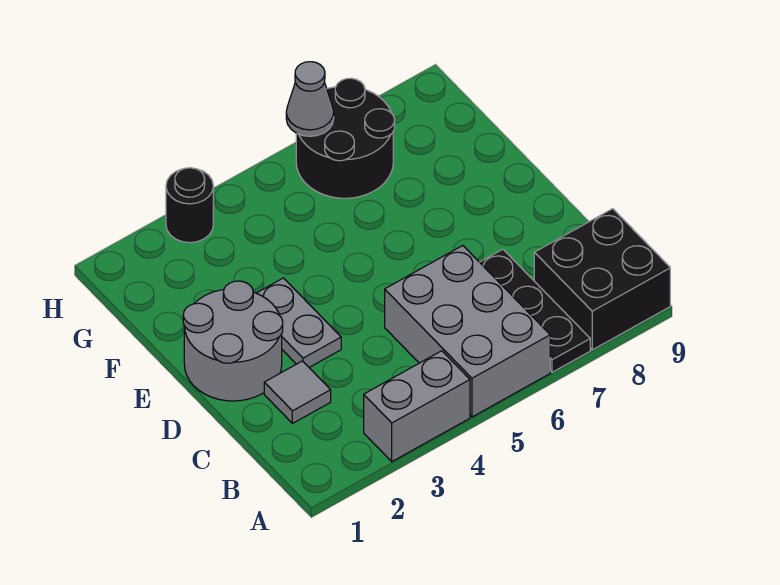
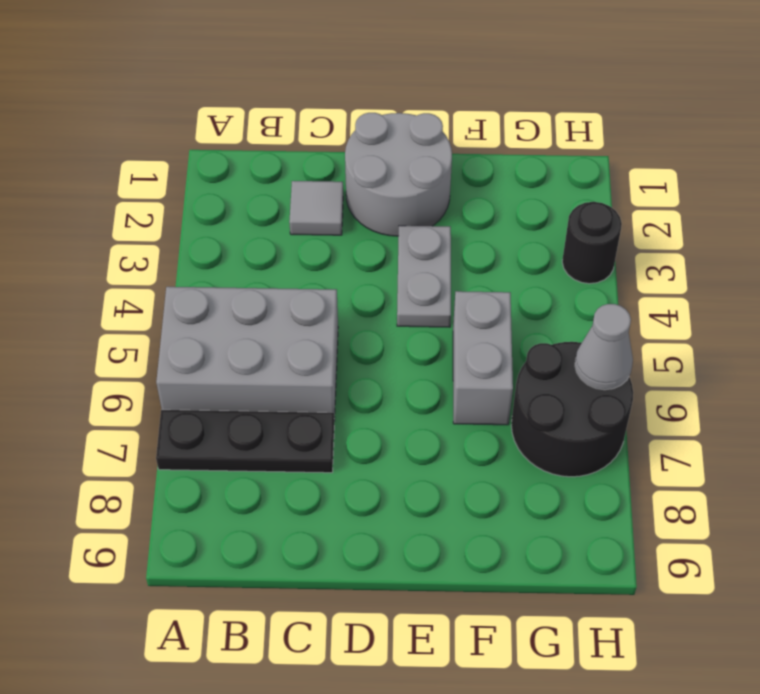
grey brick A3:A4 level 1 -> grey brick F5:F6 level 1
black brick A8:B9 level 1 -> none
grey plate D3:E3 level 1 -> grey plate E3:E4 level 1

